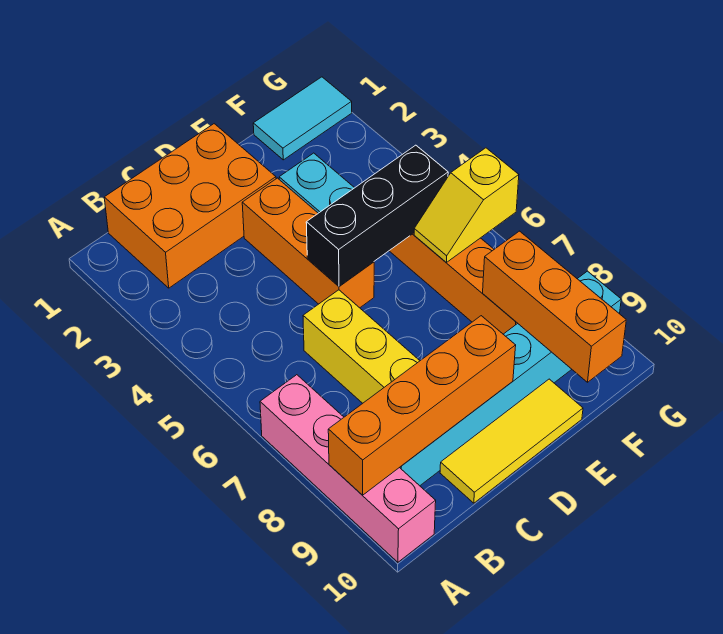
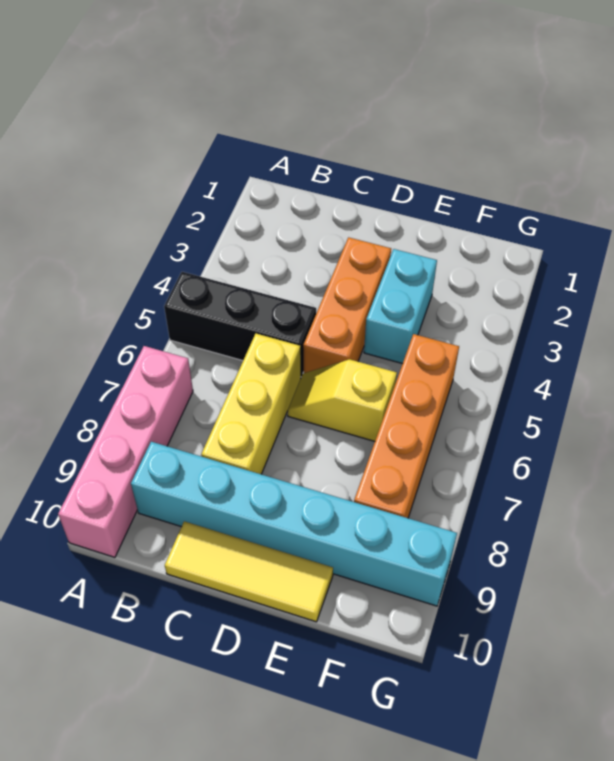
orange brick A9:D9 level 2 -> none
orange brick B1:D2 level 1 -> none
black brick D5:F5 level 2 -> black brick A5:C5 level 1
cyan tile F1:G1 level 1 -> none
yellow slope F6:G6 level 2 top G -> yellow slope D6:E6 level 1 top E
orange brick F8:F10 level 2 -> none

